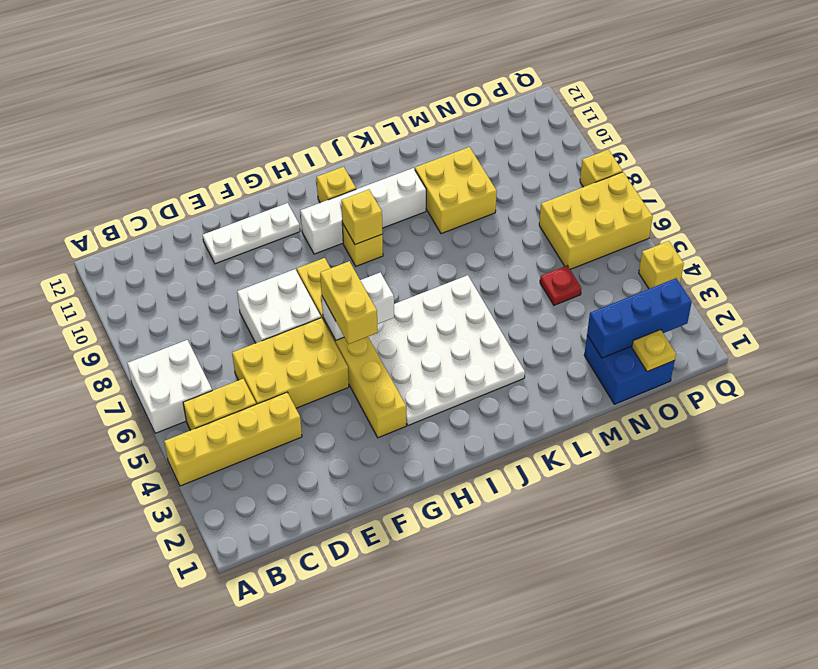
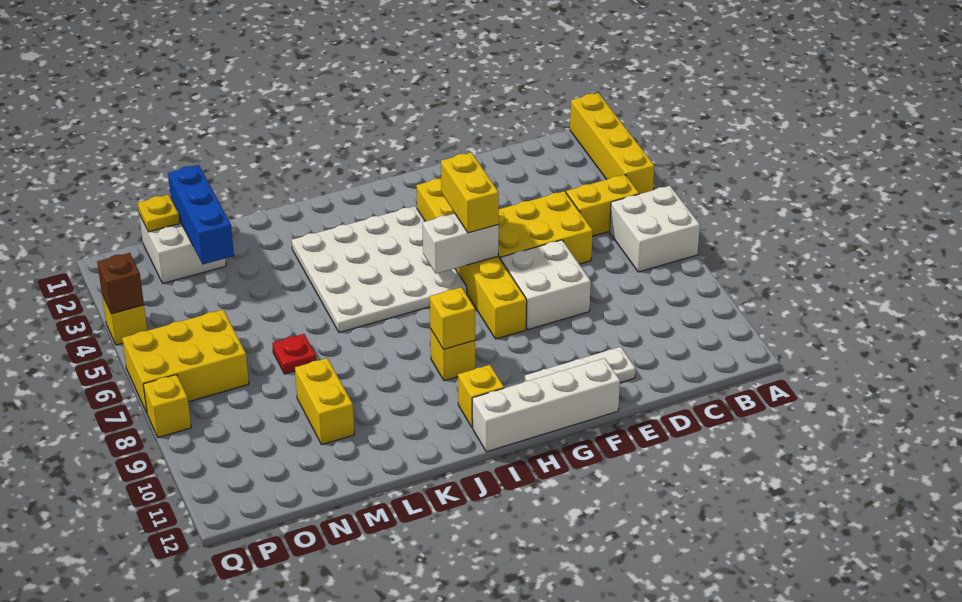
yellow brick A4:D4 level 1 -> yellow brick A1:A4 level 1
white brick H10:K10 level 1 -> white brick F12:I12 level 1
yellow brick L9:M10 level 1 -> yellow brick M9:M10 level 1
blue brick N1:O2 level 1 -> white brick N1:O2 level 1
blue brick N2:P2 level 2 -> blue brick N1:N3 level 2
red plate N5 level 1 -> red plate M7 level 1
none -> brown brick Q4 level 2

